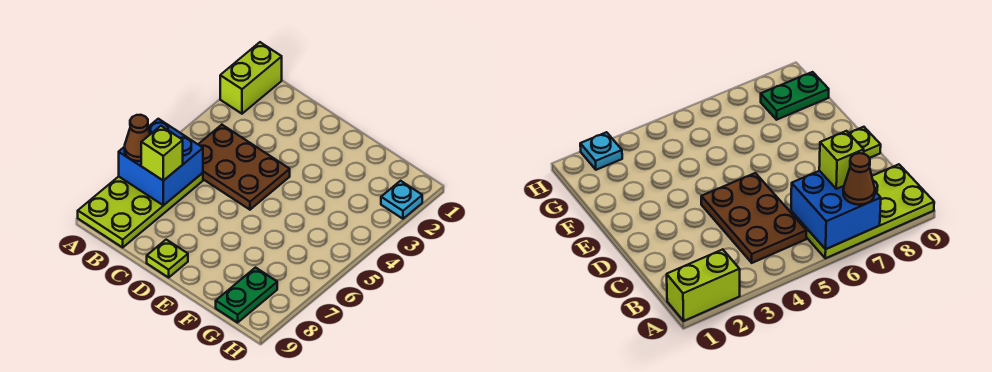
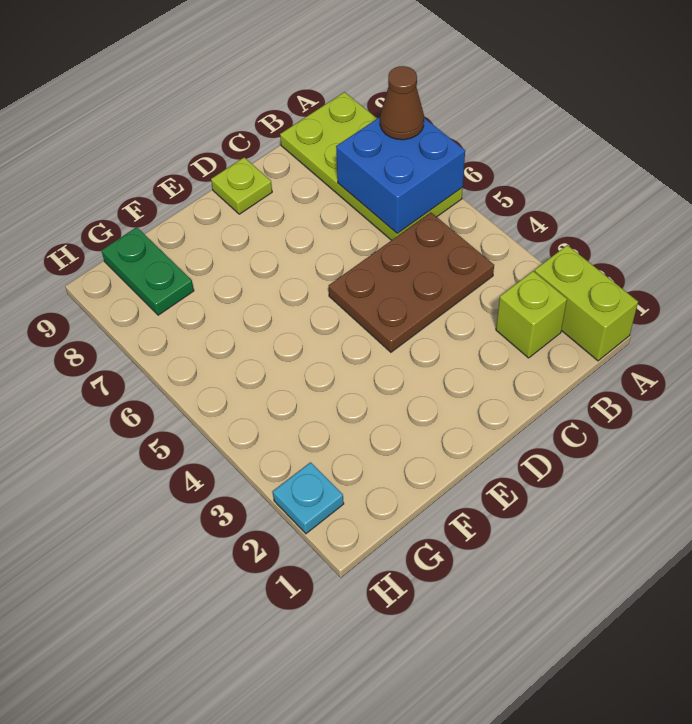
lime brick B7 level 3 -> lime brick B2 level 1

